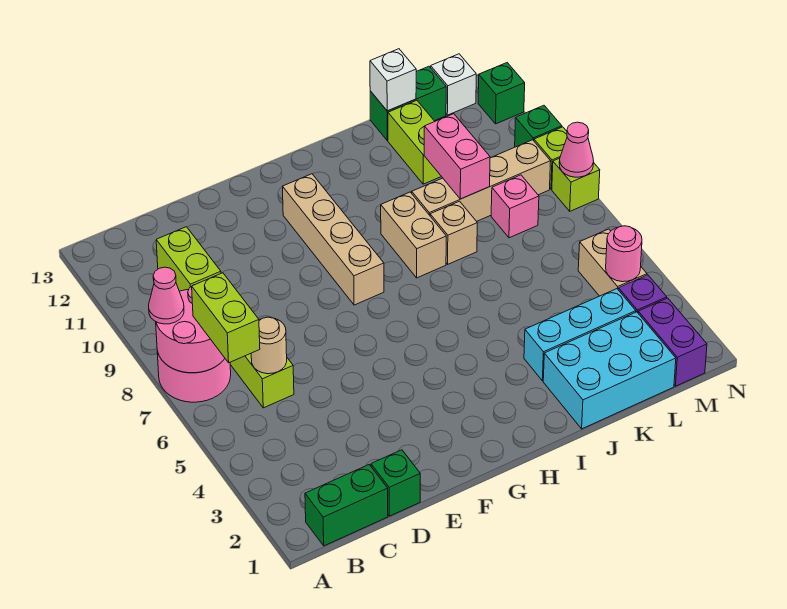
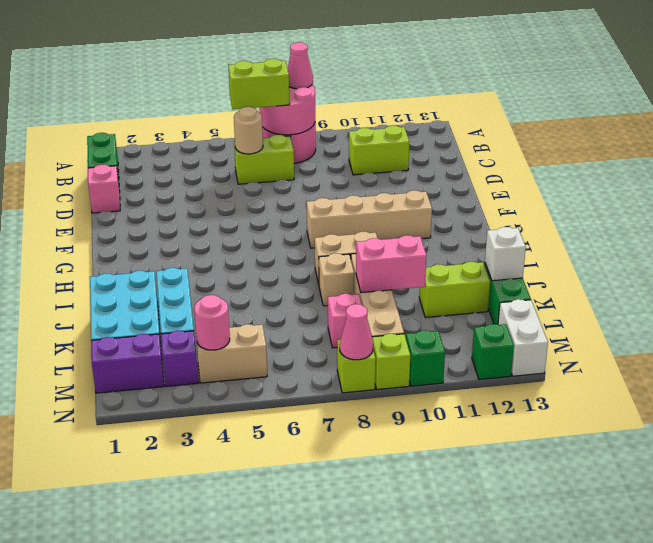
green brick D1 level 1 -> pink brick D1 level 1
white brick M13 level 1 -> white brick M13:N13 level 1

